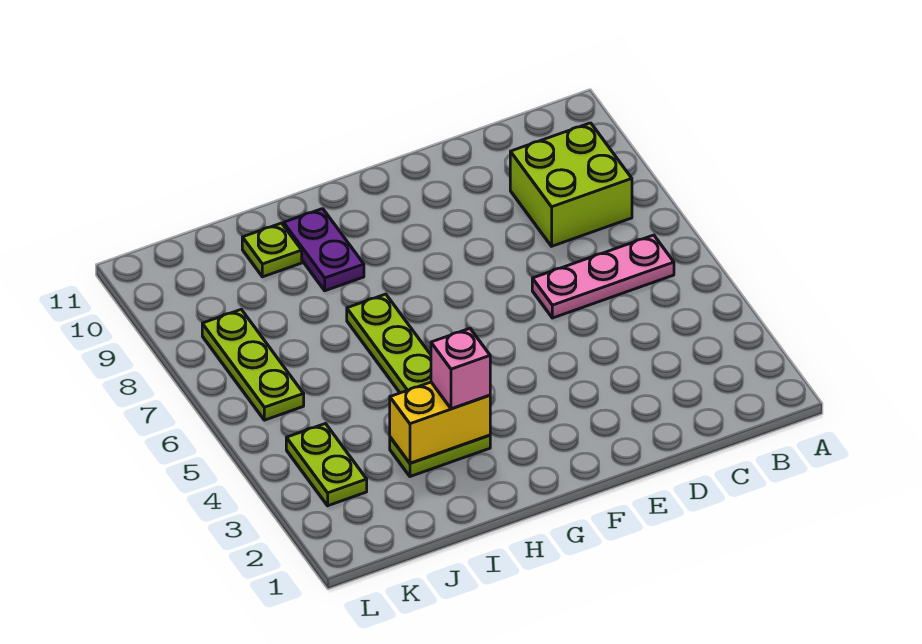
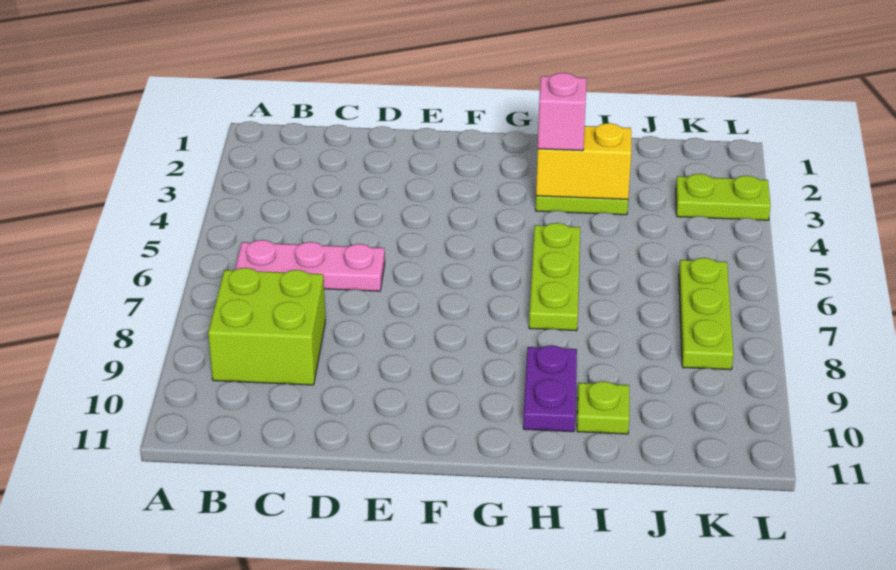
lime plate K3:K4 level 1 -> lime plate K3:L3 level 1

